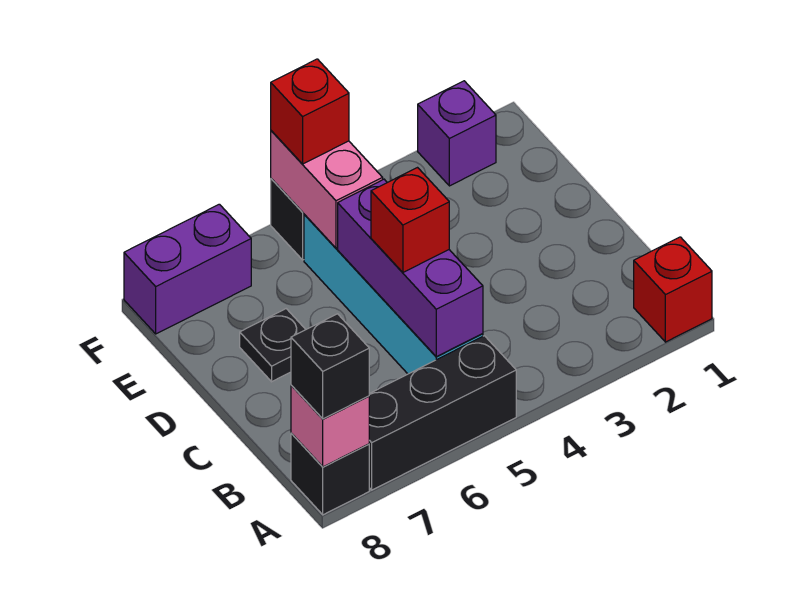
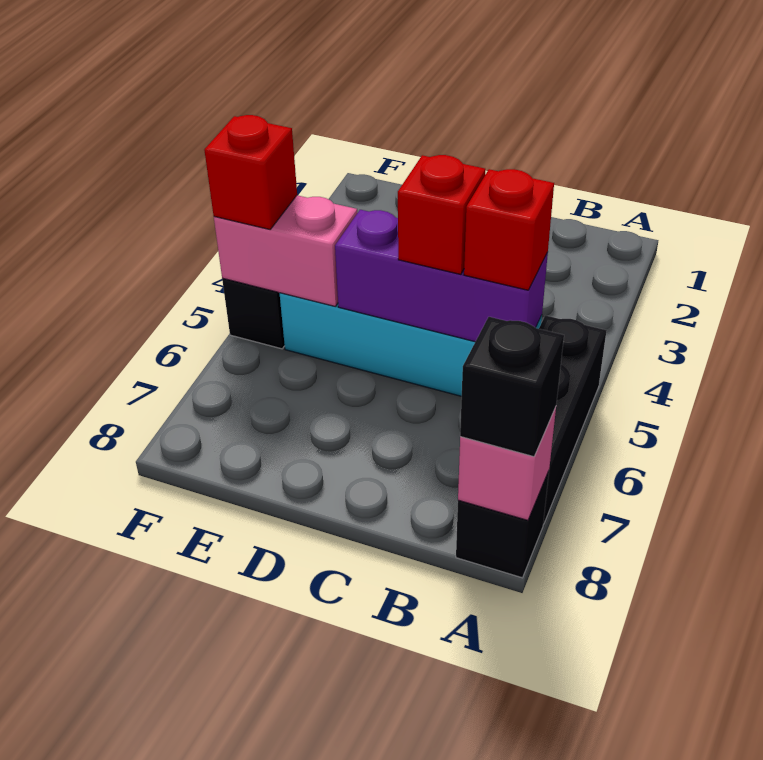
red brick A1 level 1 -> red brick B5 level 3
black plate D7 level 1 -> none
purple brick F2 level 1 -> none
purple brick F7:F8 level 1 -> none

